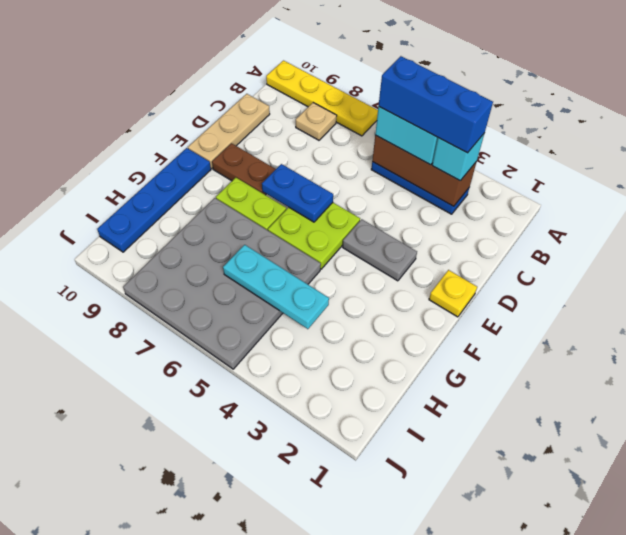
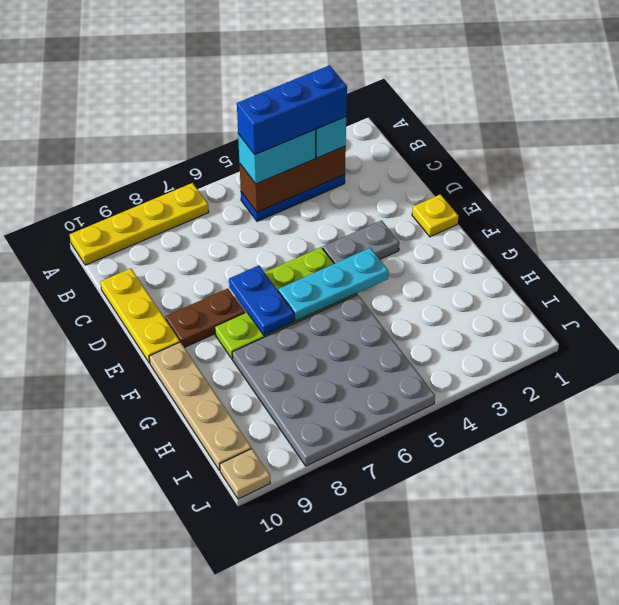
tan plate B8 level 1 -> tan plate J10 level 1
tan plate C10:E10 level 1 -> yellow plate C10:E10 level 1
blue plate E6:E7 level 2 -> blue plate E7:F7 level 2
blue plate F10:I10 level 1 -> tan plate F10:I10 level 1
cyan plate H4:H6 level 2 -> cyan plate F4:F6 level 2

